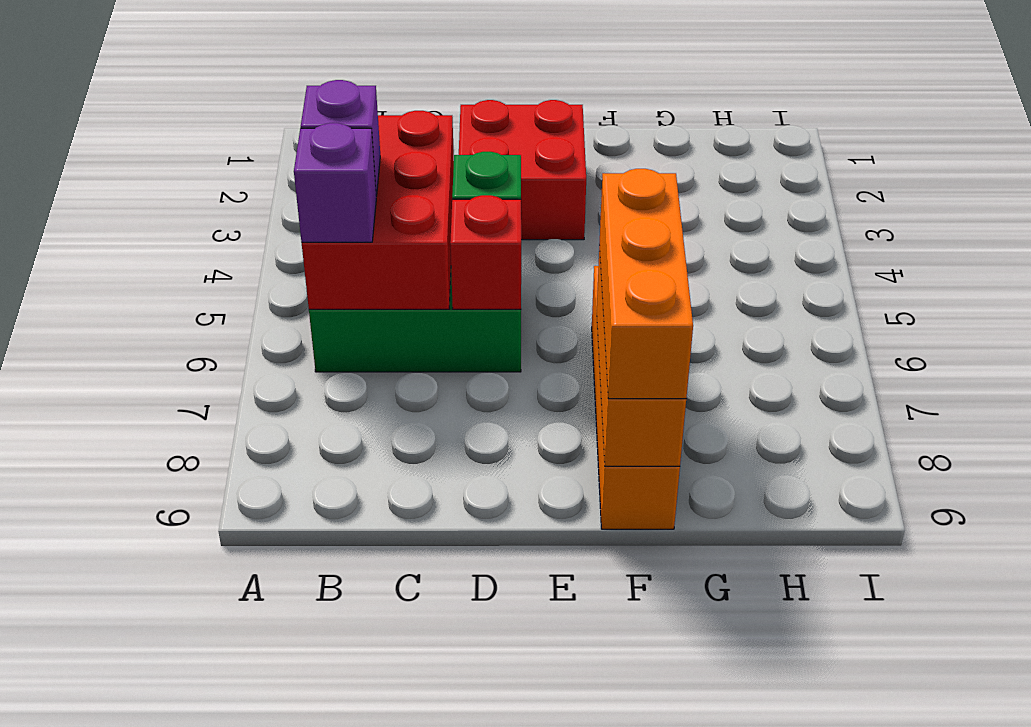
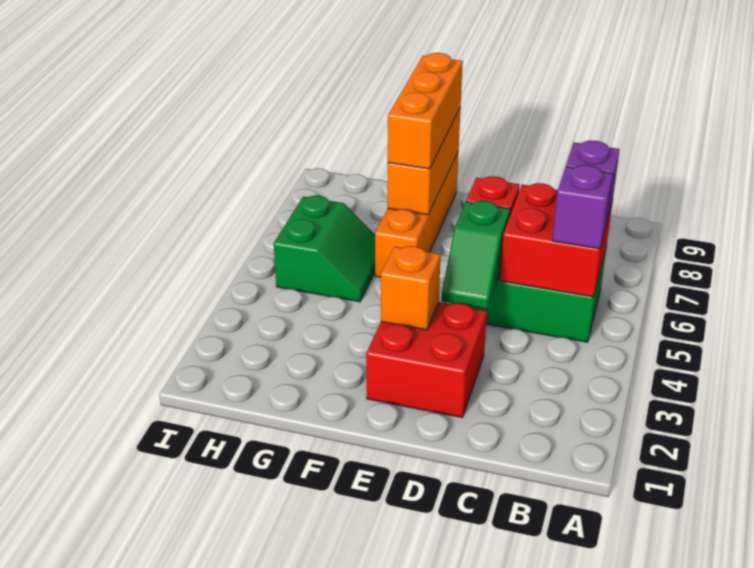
red brick B4:C6 level 2 -> red brick B5:C6 level 2
none -> orange brick E3 level 2
none -> green slope G5:H6 level 1 top H

